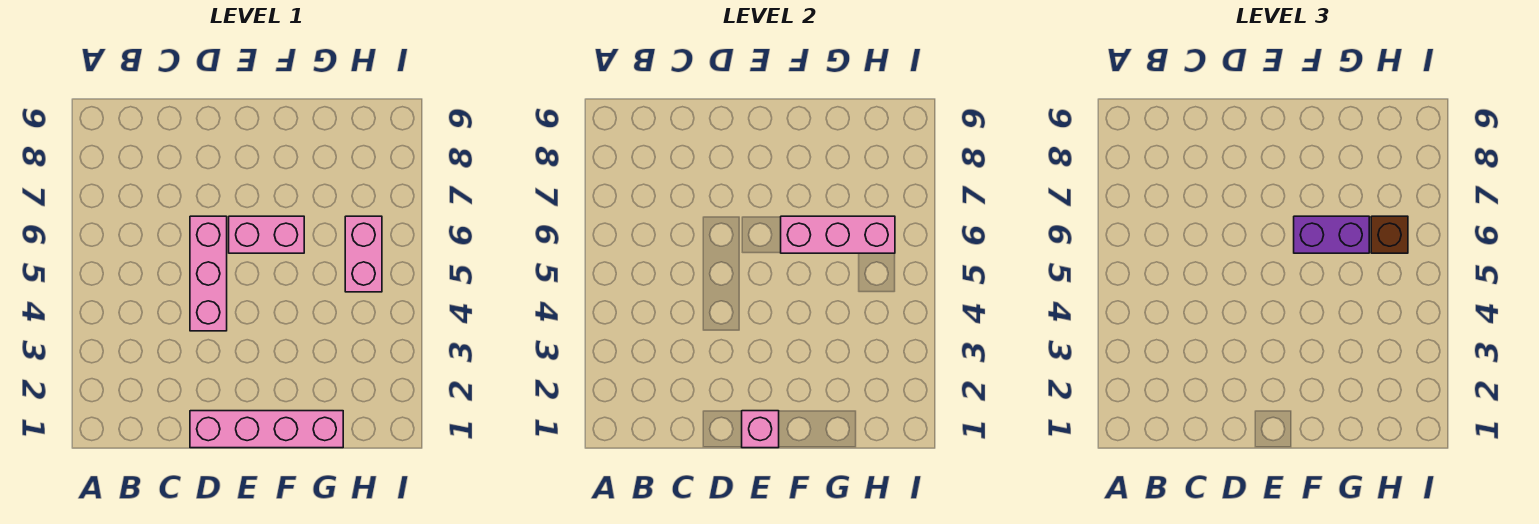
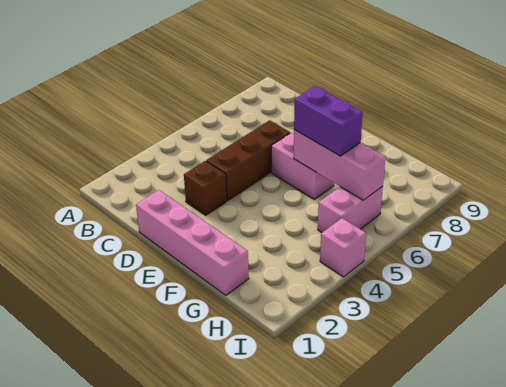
pink brick D4:D6 level 1 -> brown brick D4:D6 level 1
pink brick E1 level 2 -> pink brick I4 level 1
brown brick H6 level 3 -> brown brick D3 level 1

